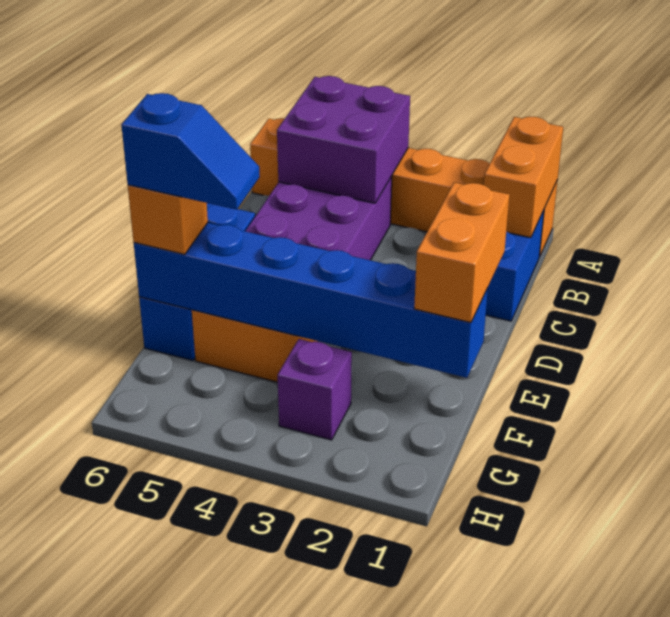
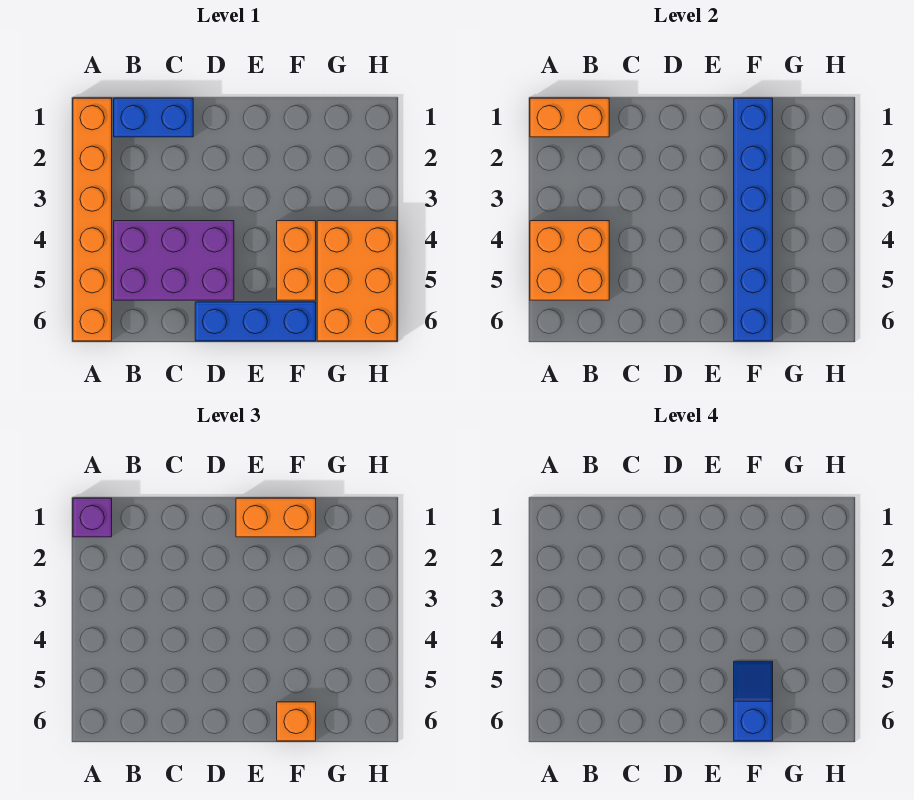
purple brick A4:B5 level 2 -> orange brick A4:B5 level 2
purple brick G3 level 1 -> purple brick A1 level 3
none -> orange brick G4:H6 level 1

